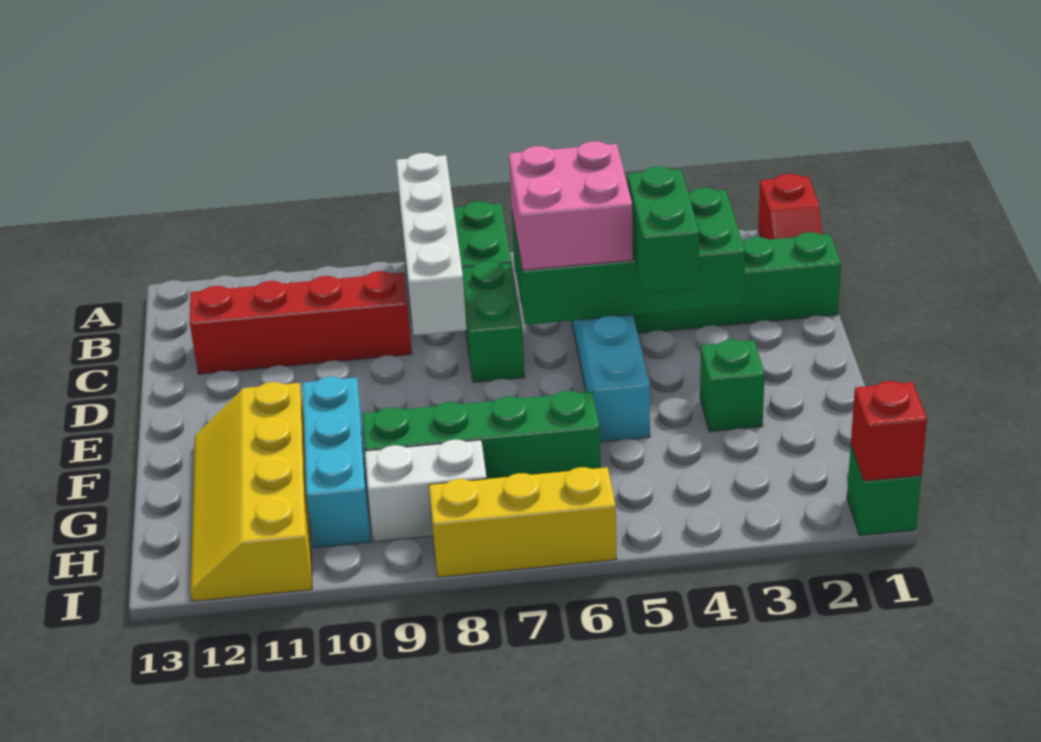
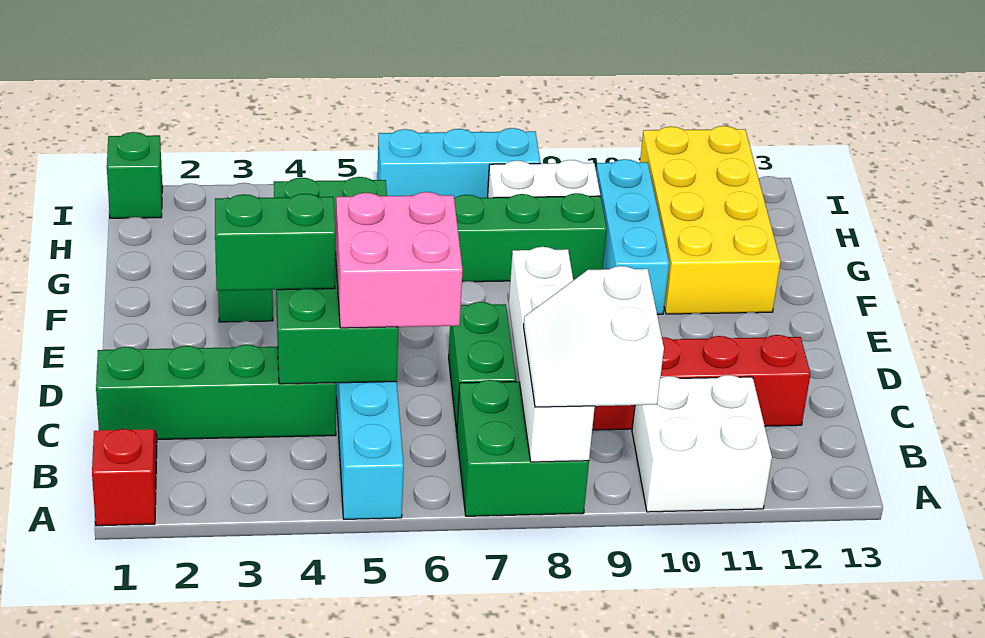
none -> white slope A8:B9 level 3 top 9
none -> white brick A10:B11 level 1
green brick C3:D6 level 2 -> green brick C4:F5 level 2
green brick D4:E4 level 3 -> green brick D3:D4 level 3
yellow slope F11:I12 level 1 top 11 -> yellow brick F11:I12 level 1
red brick I1 level 2 -> none
yellow brick I6:I8 level 1 -> cyan brick I6:I8 level 1

